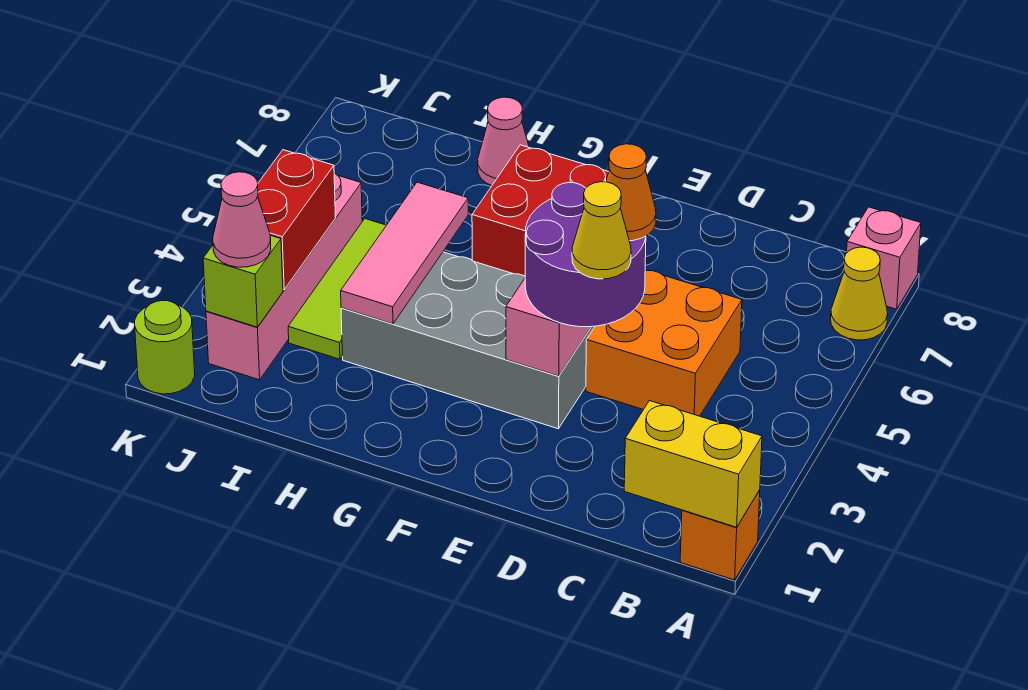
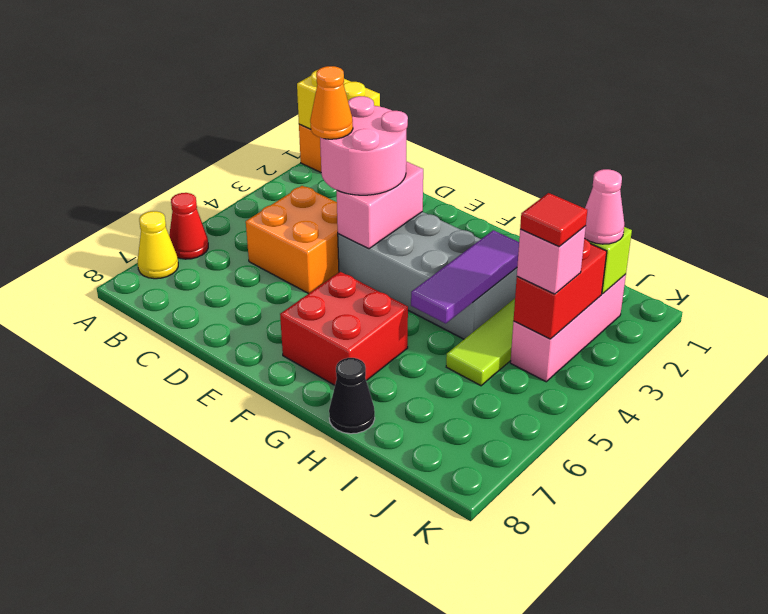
none -> red cone A6 level 1
pink brick A8 level 1 -> pink brick J4 level 3
purple round brick D3:E4 level 3 -> pink round brick D3:E4 level 3
yellow cone D3 level 4 -> none
pink tile H3:H5 level 2 -> purple tile H3:H5 level 2
pink cone H8 level 1 -> black cone H8 level 1
pink brick J2:J5 level 1 -> pink brick J2:J4 level 1
none -> red tile J4 level 4
lime round brick K1 level 1 -> none

